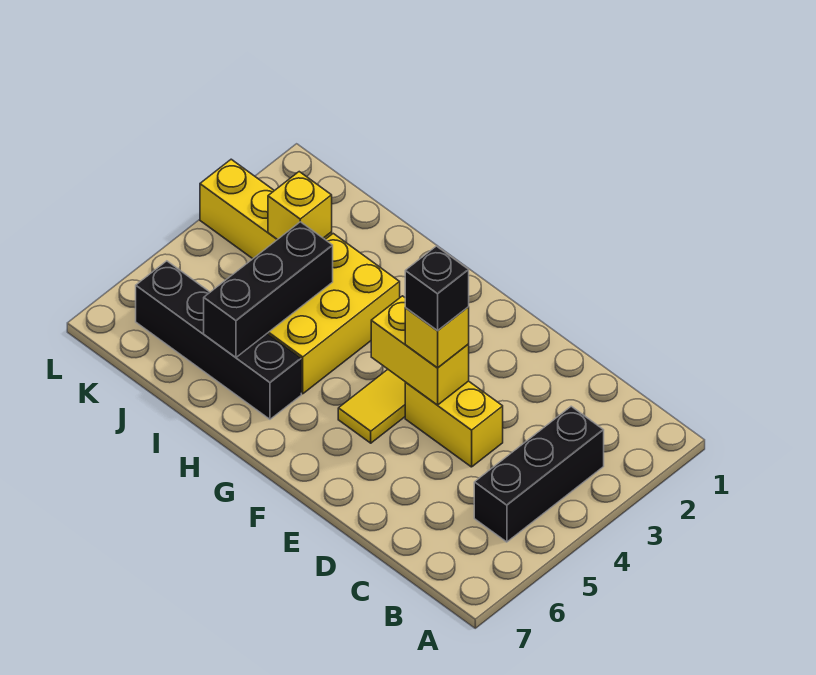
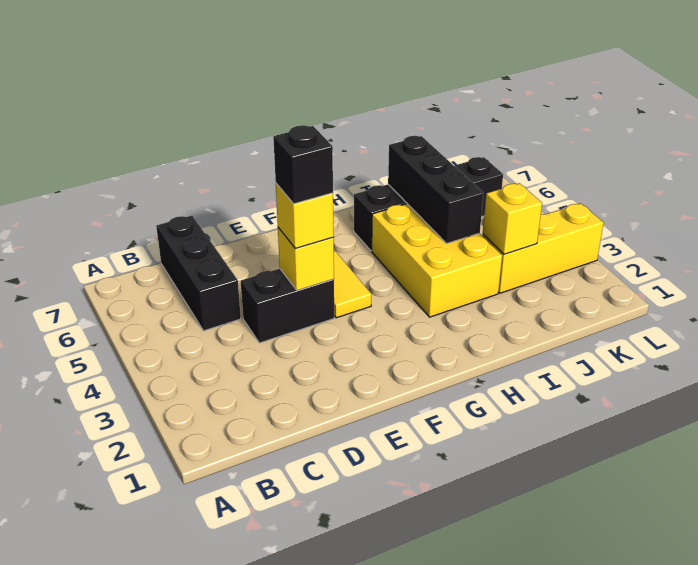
black brick B3:B5 level 1 -> black brick C5:C7 level 1
yellow brick D4:E4 level 1 -> black brick D4:E4 level 1
yellow brick E4:F4 level 2 -> yellow brick E4 level 2

